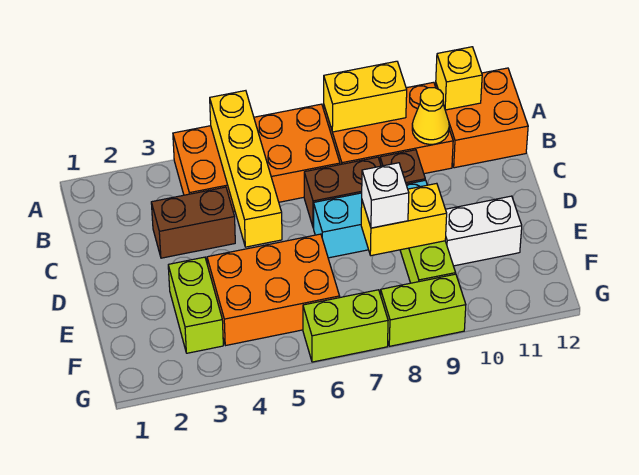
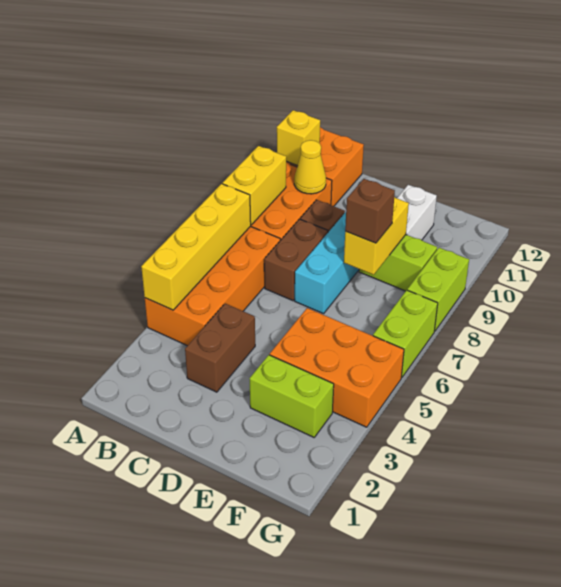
yellow brick A5:D5 level 2 -> yellow brick A4:A7 level 2
orange brick E4:F6 level 1 -> orange brick E4:G5 level 1
white brick E8 level 3 -> brown brick E8 level 3

